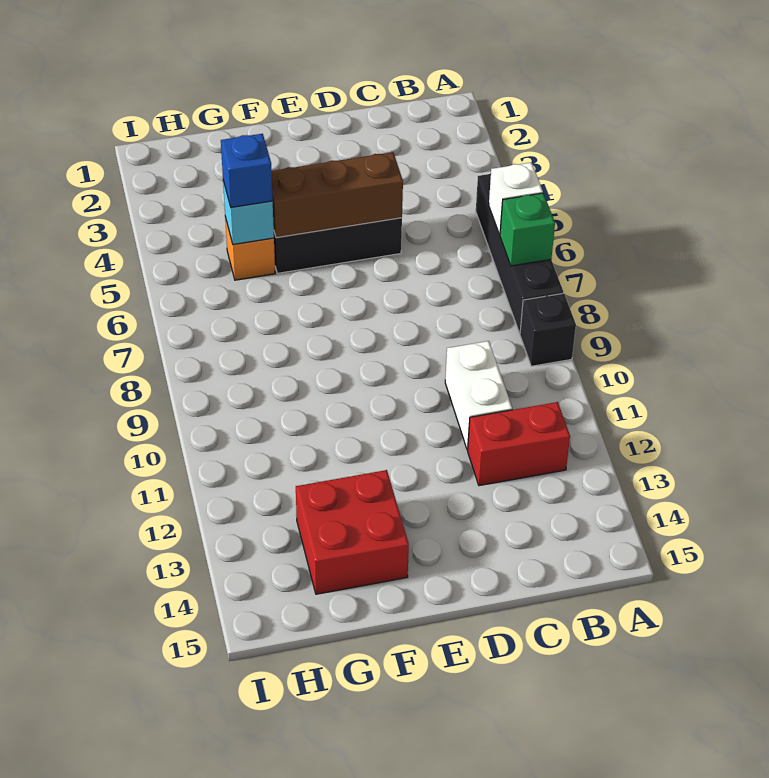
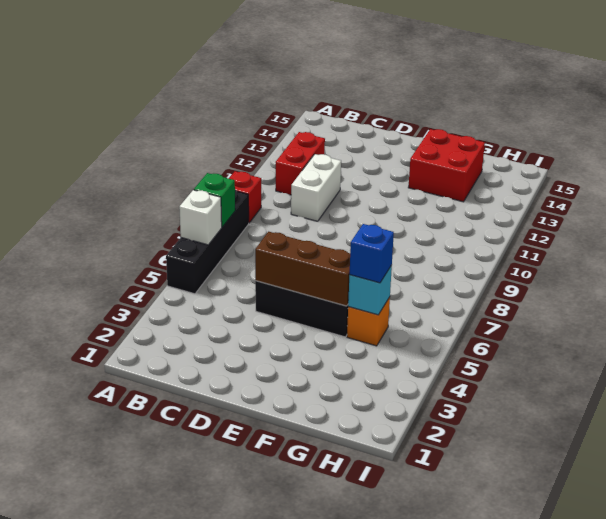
black brick A9 level 1 -> red brick A9 level 1
red brick B12:C12 level 1 -> red brick B11:B12 level 1

